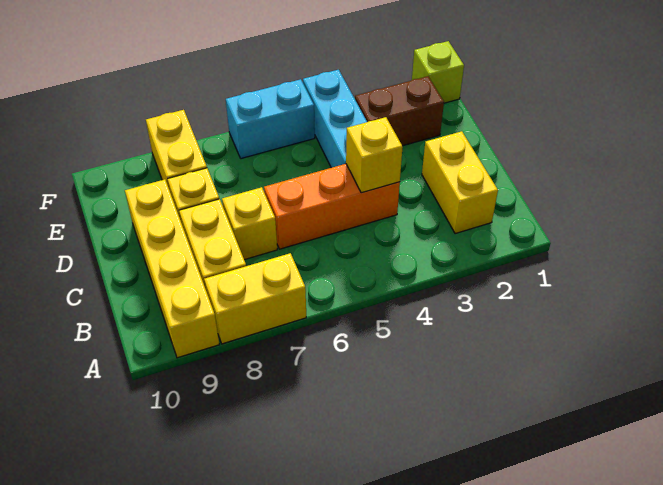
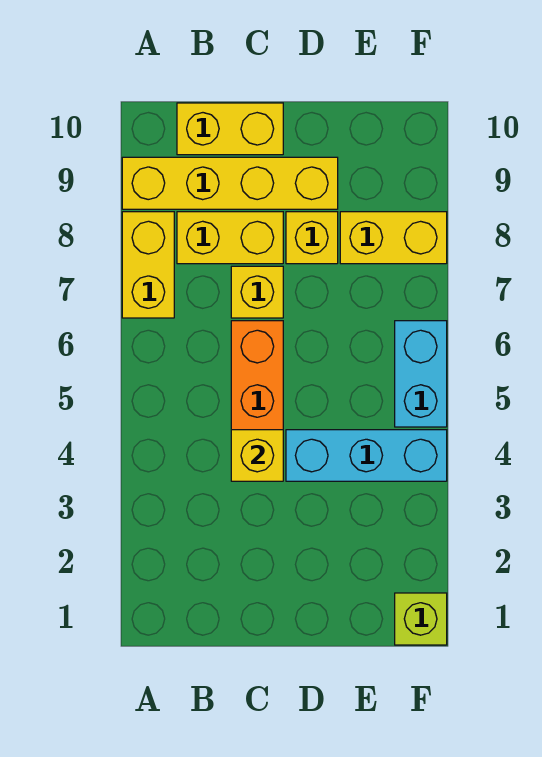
yellow brick B2:C2 level 1 -> yellow brick B10:C10 level 1
brown brick E2:E3 level 1 -> none

